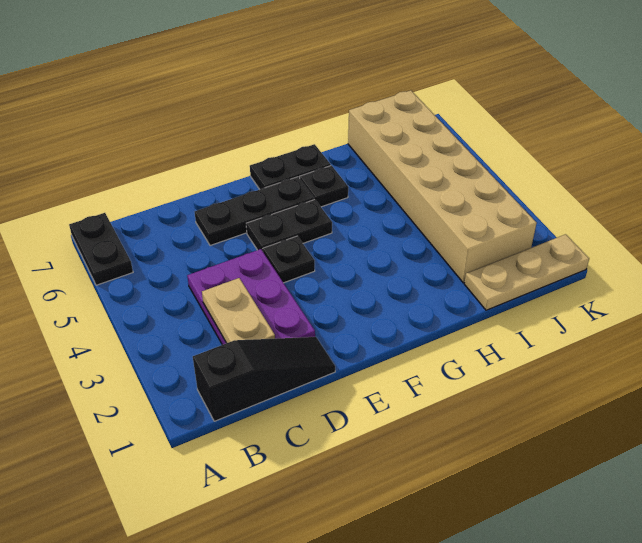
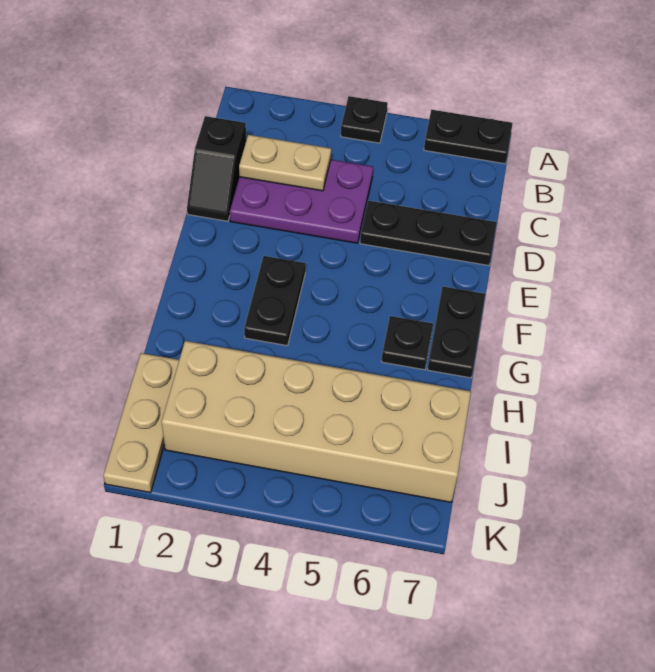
black slope B1:D1 level 1 top B -> black slope C1:D1 level 1 top C
black plate D6:F6 level 1 -> black plate D5:D7 level 1
black plate E4 level 1 -> black plate A4 level 1
black plate E5:F5 level 1 -> black plate F3:G3 level 1

